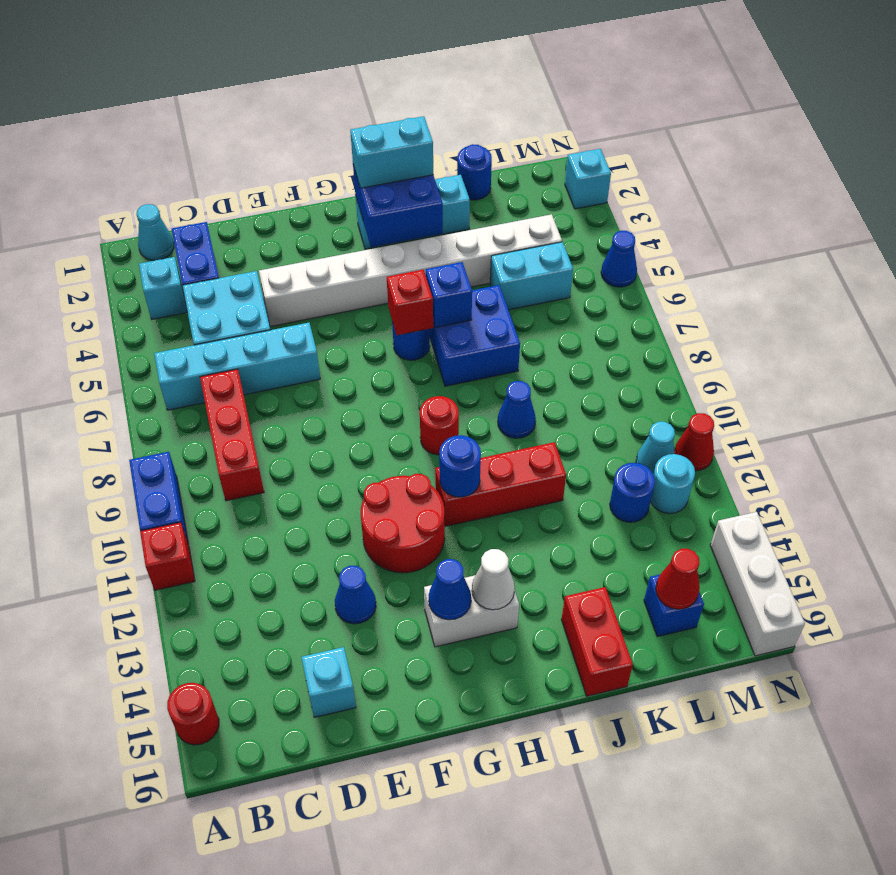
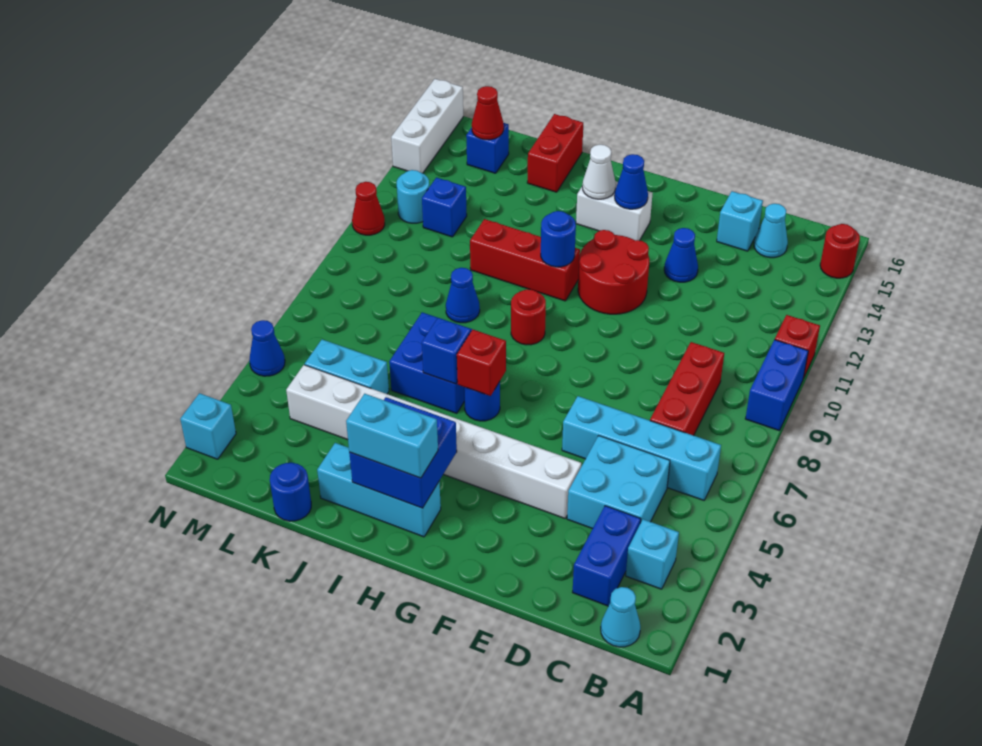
blue round brick L12 level 1 -> blue brick L12 level 1
cyan cone M11 level 1 -> cyan cone C15 level 1

